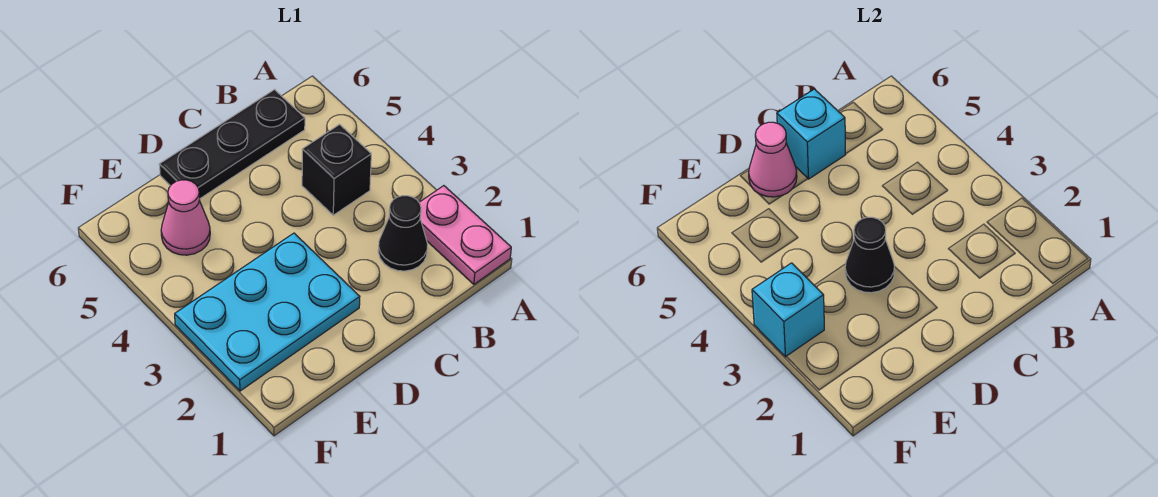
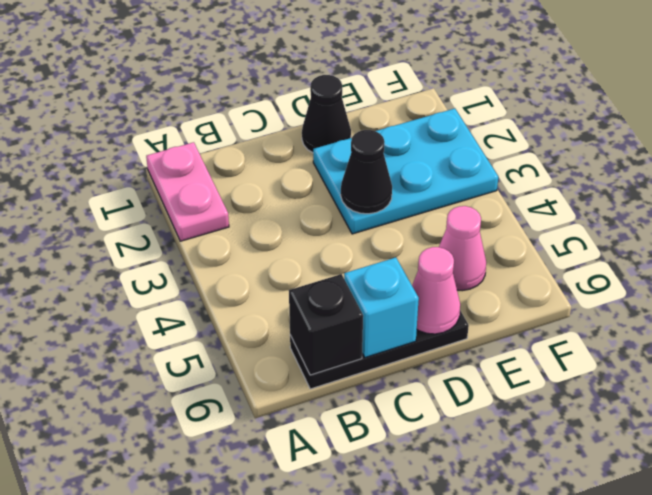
black cone B2 level 1 -> black cone D1 level 1
black brick B4 level 1 -> black brick B6 level 2
cyan brick F3 level 2 -> none

